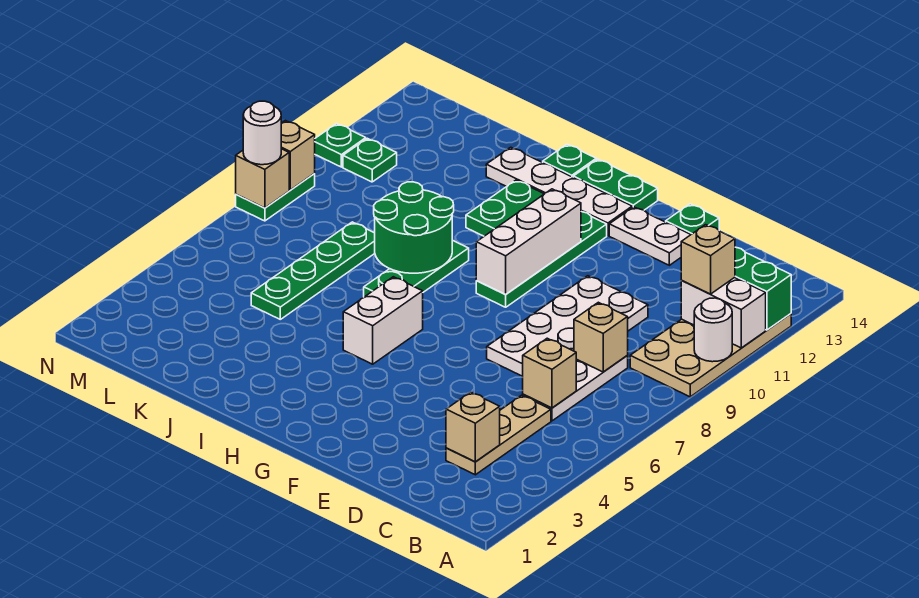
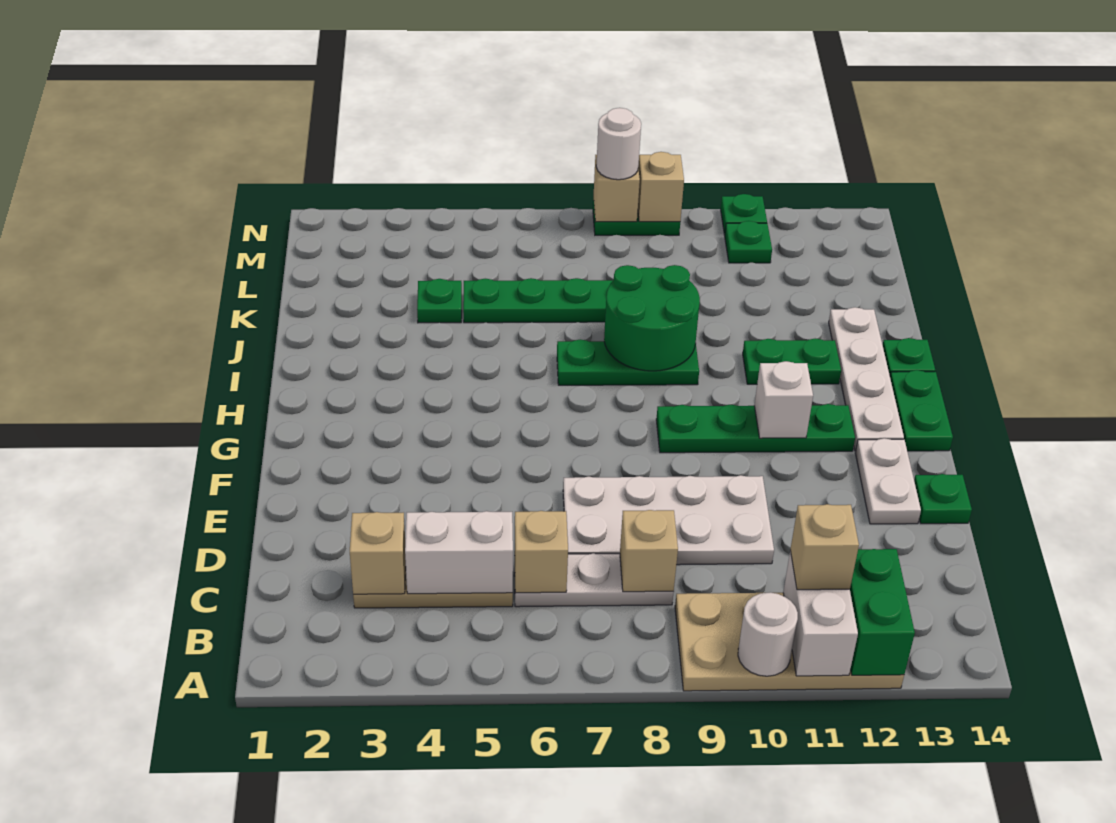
white brick G9:G11 level 2 -> white brick G11 level 2
white brick H5:H6 level 1 -> white brick C4:C5 level 2
none -> green plate K4 level 1

